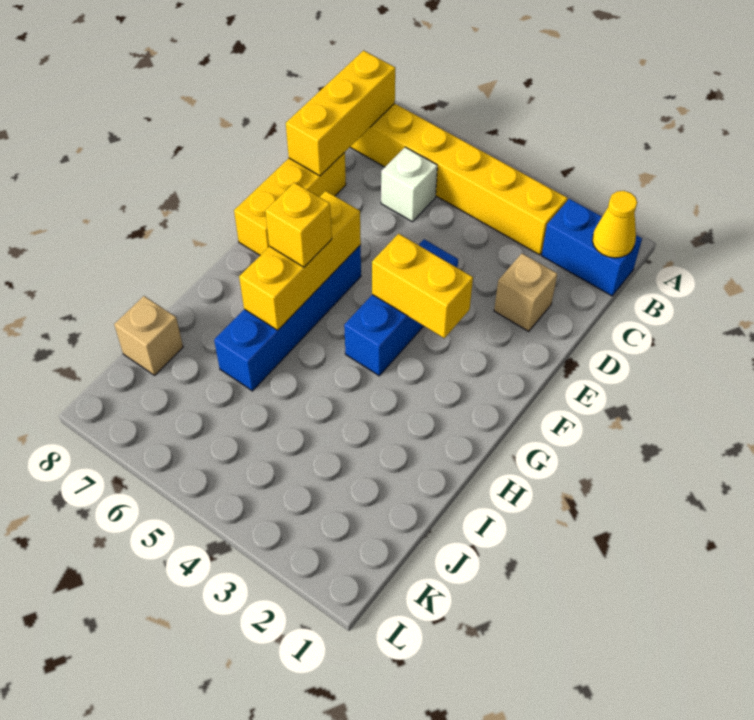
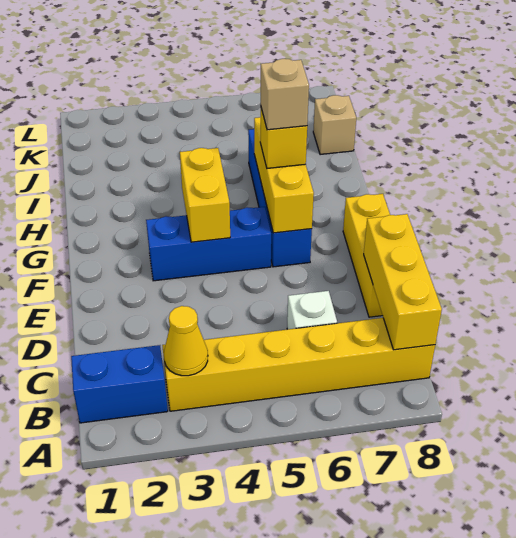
yellow cone B1 level 2 -> yellow cone B3 level 2
tan brick D2 level 1 -> tan brick G6 level 4
blue brick E4:G4 level 1 -> blue brick F3:F5 level 1
yellow brick F3:F4 level 2 -> yellow brick F4:G4 level 2

